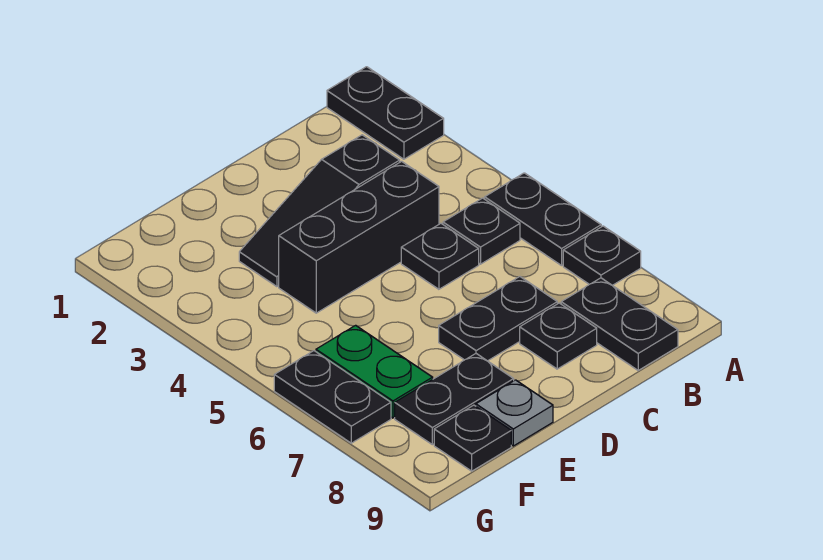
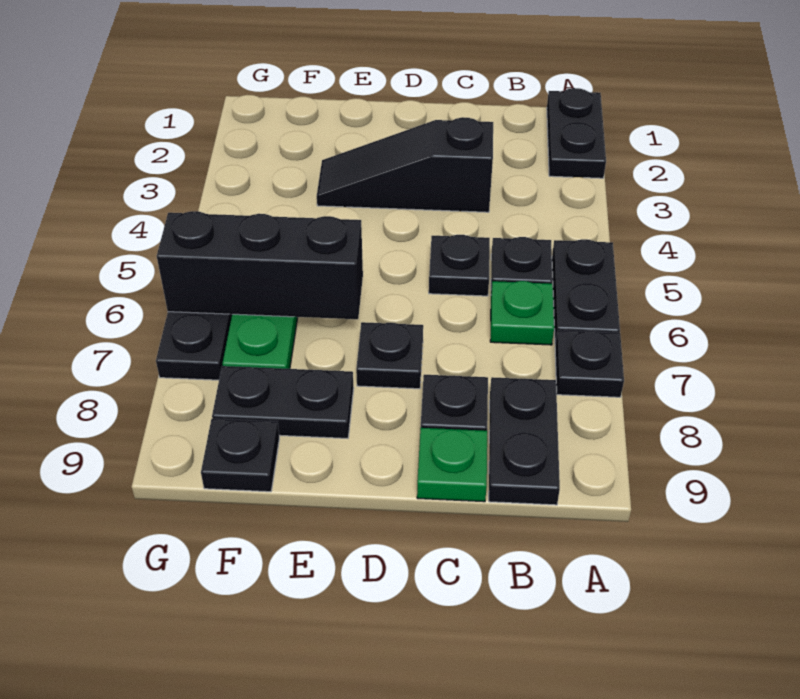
none -> green plate B6 level 1
black brick C4:E4 level 1 -> black brick E6:G6 level 2
black plate C7:D7 level 1 -> black plate D7 level 1
none -> green plate C9 level 1
grey plate E9 level 1 -> none

